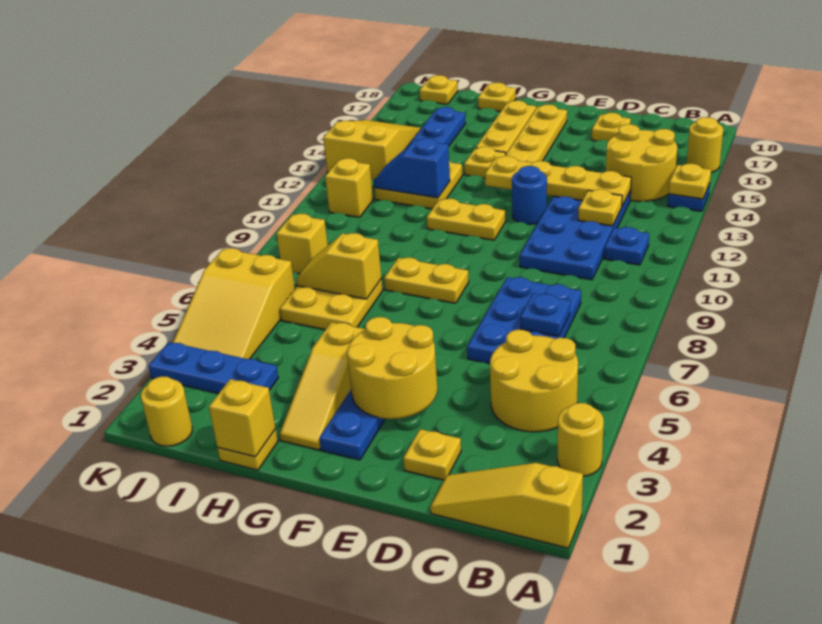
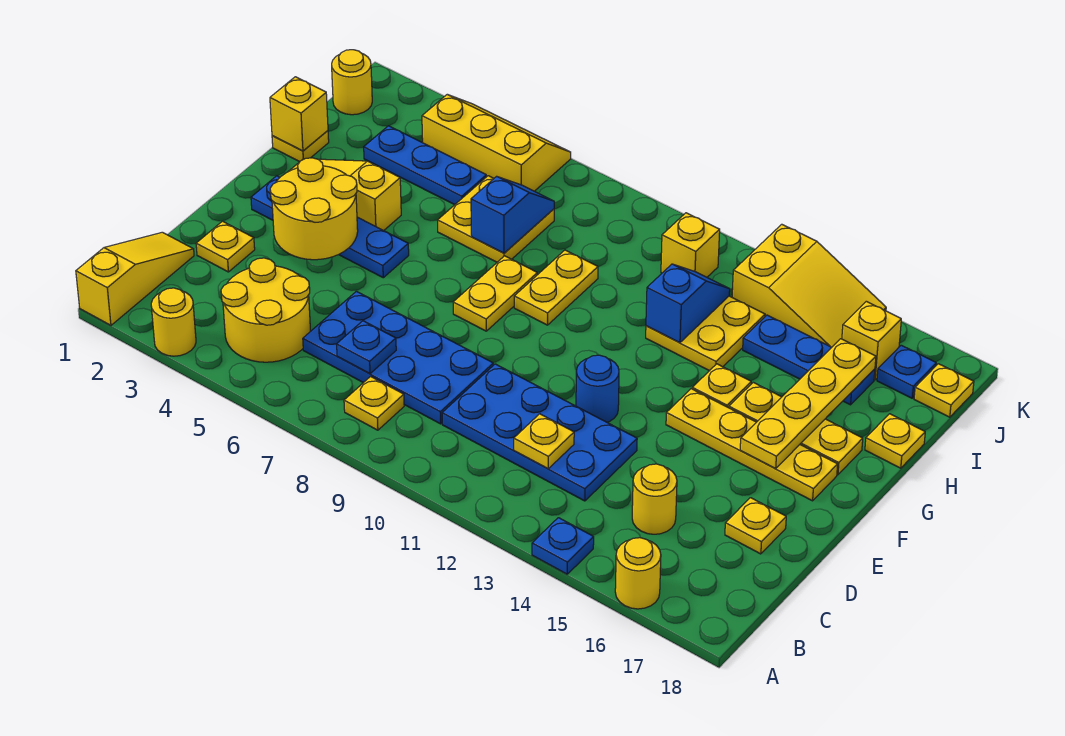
yellow plate A14 level 2 -> yellow plate B8 level 1
blue plate B11 level 1 -> blue plate J17 level 1
yellow round brick B14:C15 level 1 -> yellow round brick C15 level 1
blue plate C6:D8 level 1 -> blue plate C6:D9 level 1
yellow plate C13:F13 level 2 -> yellow plate F16:I16 level 2
yellow plate F11:G11 level 1 -> yellow plate G9:H9 level 1
yellow slope H7:I7 level 2 top H -> blue slope H7:I7 level 2 top H
blue plate I3:K3 level 1 -> blue plate I3:I5 level 1
yellow slope J4:K6 level 1 top 6 -> yellow slope J4:K6 level 1 top J
yellow brick J8 level 1 -> yellow brick J16 level 1

